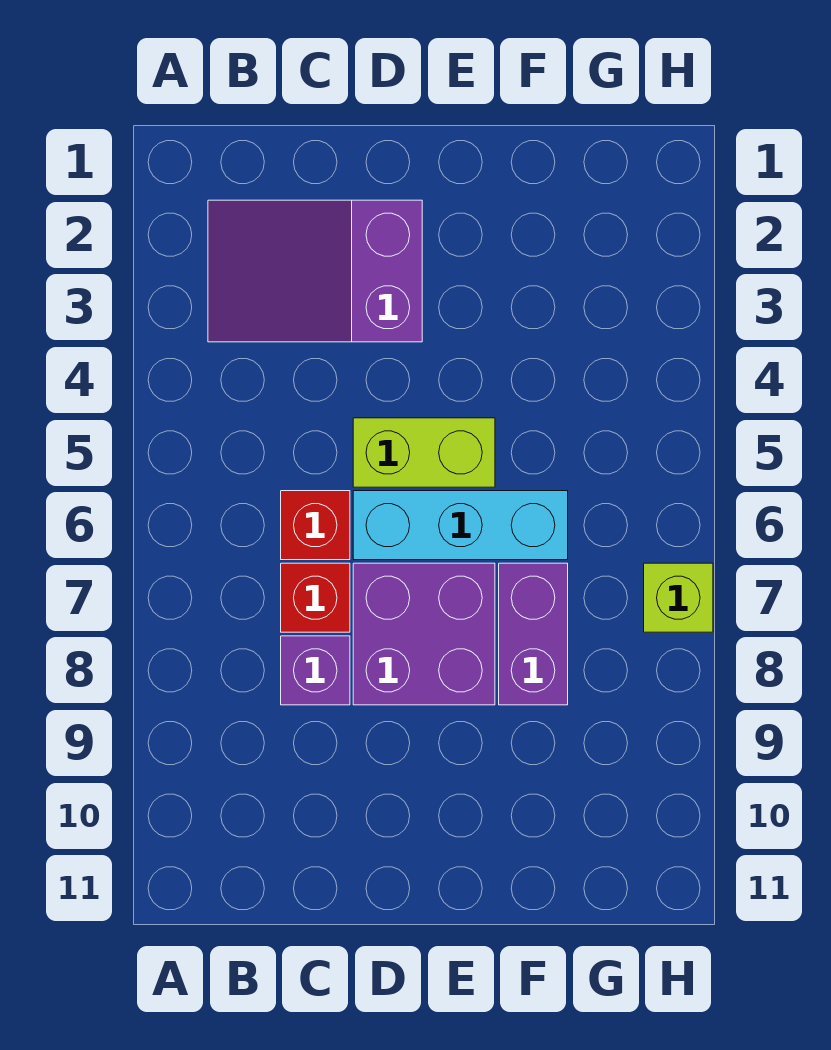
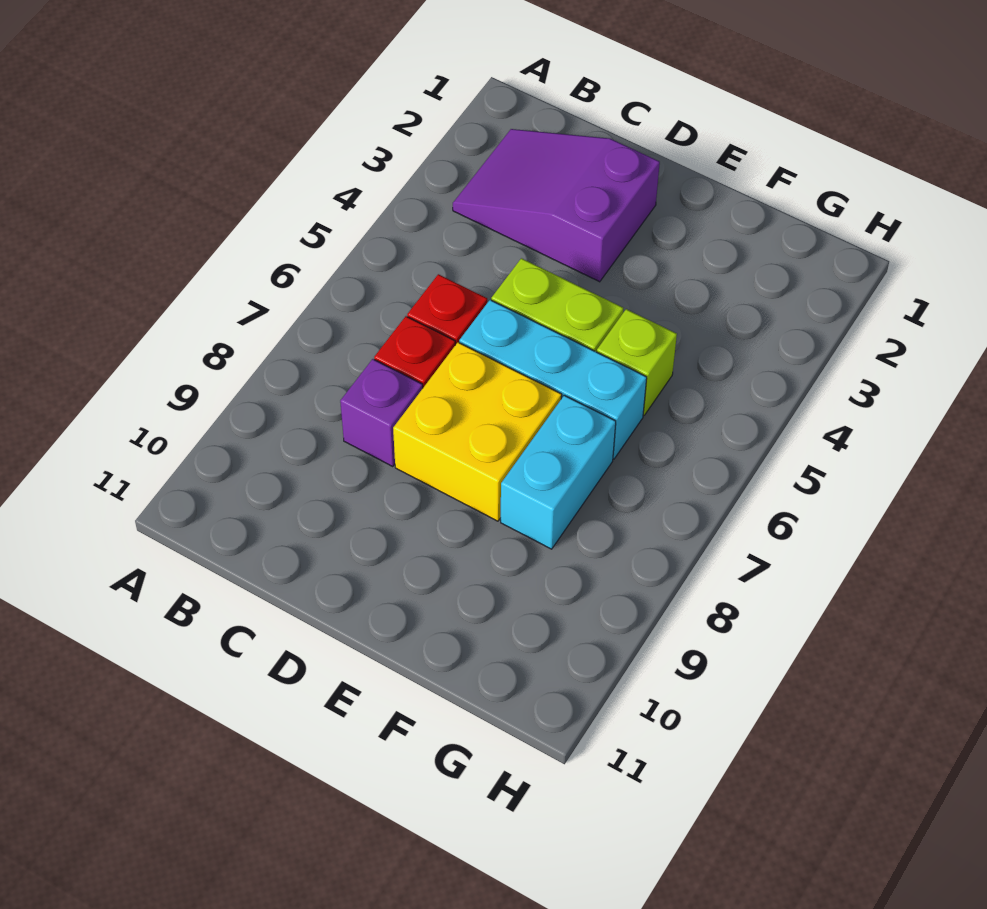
purple brick D7:E8 level 1 -> yellow brick D7:E8 level 1
purple brick F7:F8 level 1 -> cyan brick F7:F8 level 1
lime brick H7 level 1 -> lime brick F5 level 1

